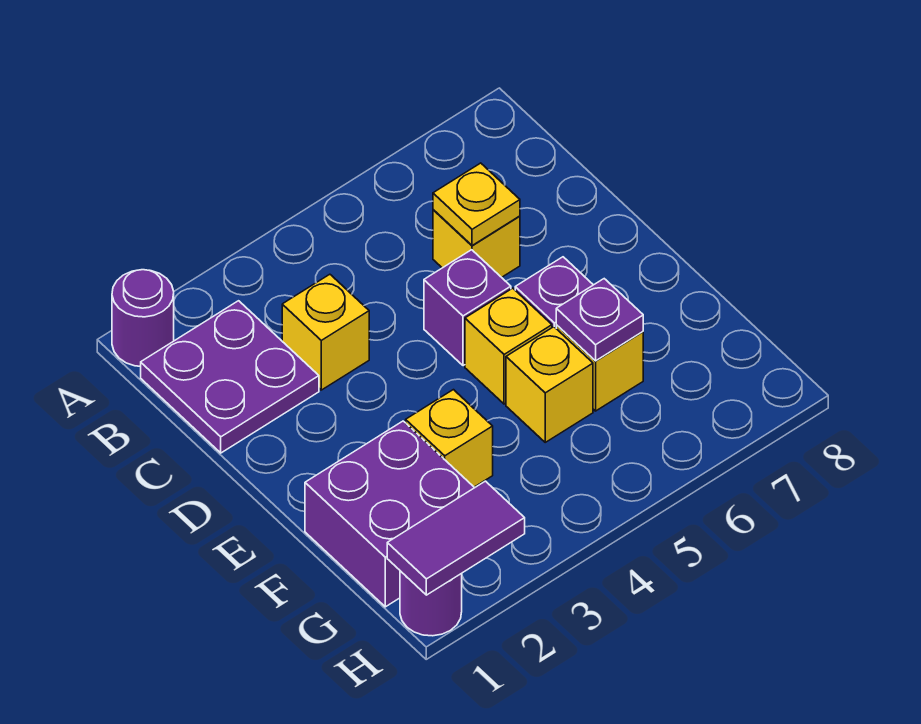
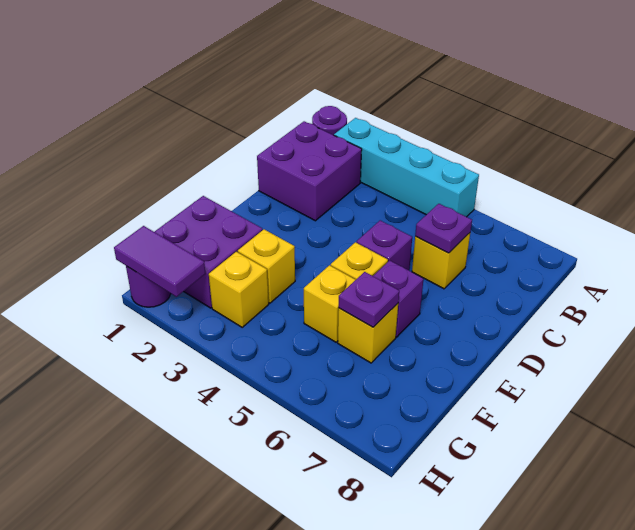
none -> cyan brick A2:A5 level 1
purple plate B1:C2 level 1 -> purple brick B1:C2 level 1
yellow brick C3 level 1 -> yellow brick G3 level 1
yellow plate C6 level 2 -> purple plate C6 level 2

